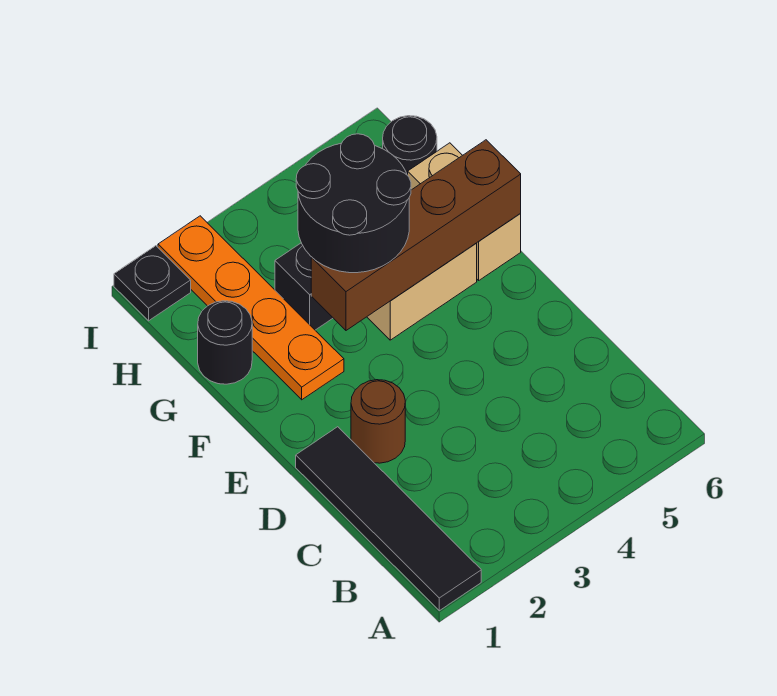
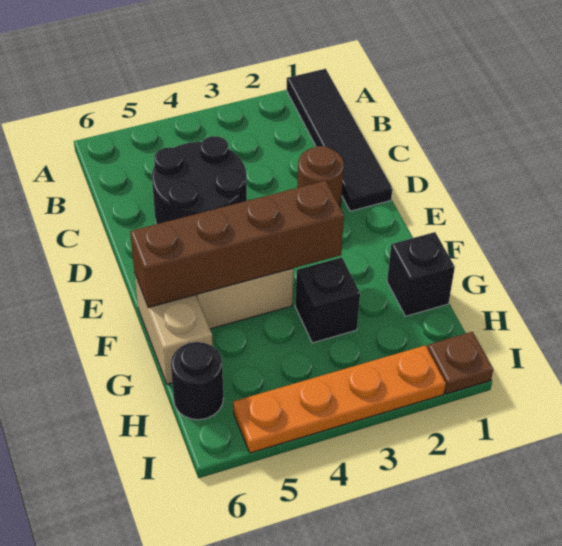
orange plate F2:I2 level 1 -> orange plate I2:I5 level 1
black round brick F3:G4 level 3 -> black round brick C4:D5 level 1
black round brick G1 level 1 -> black brick G1 level 1
black plate I1 level 1 -> brown plate I1 level 1

